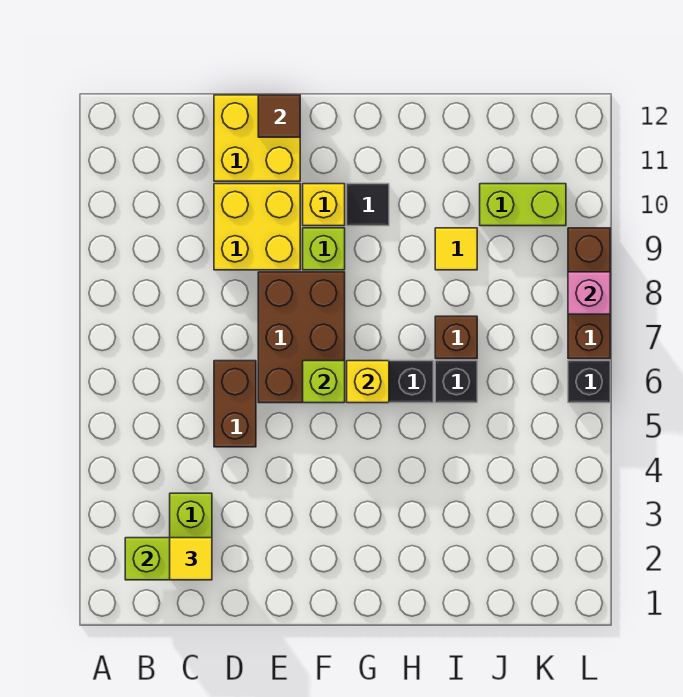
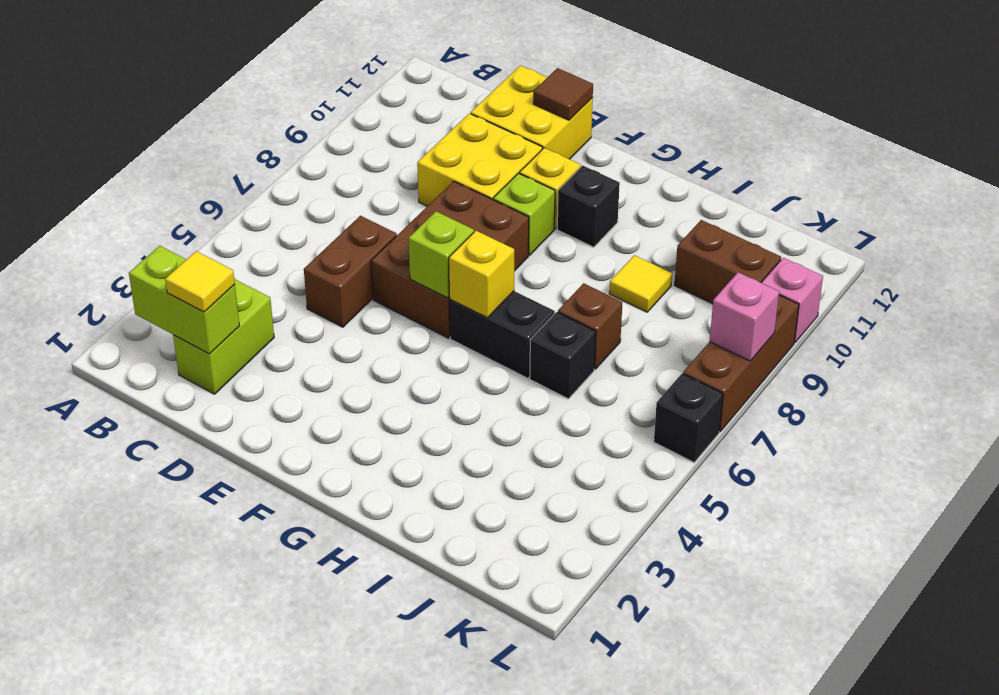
black tile G10 level 1 -> black brick G10 level 1
lime brick J10:K10 level 1 -> brown brick J10:K10 level 1
none -> pink brick L10 level 1

